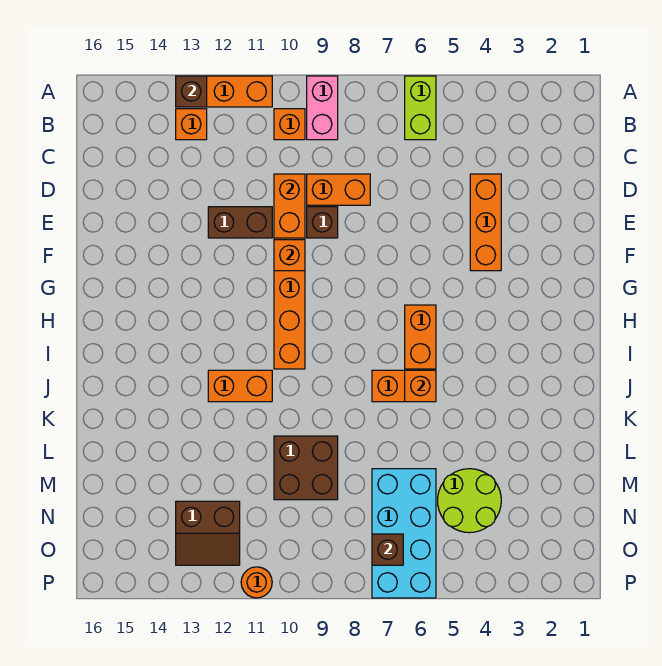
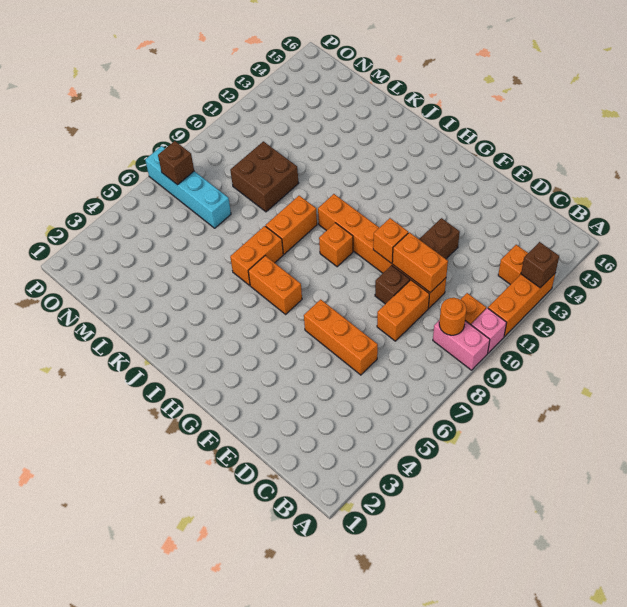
lime brick A6:B6 level 1 -> none
none -> pink brick A10 level 1
orange brick D4:F4 level 1 -> orange brick D6:F6 level 1
orange brick J6 level 2 -> orange brick H9 level 1
orange brick J11:J12 level 1 -> orange brick J8:J9 level 1
lime round brick M4:N5 level 1 -> none
cyan brick M6:P7 level 1 -> cyan brick M7:P7 level 1
brown slope N12:O13 level 1 top N -> none
orange round brick P11 level 1 -> orange round brick B9 level 2

